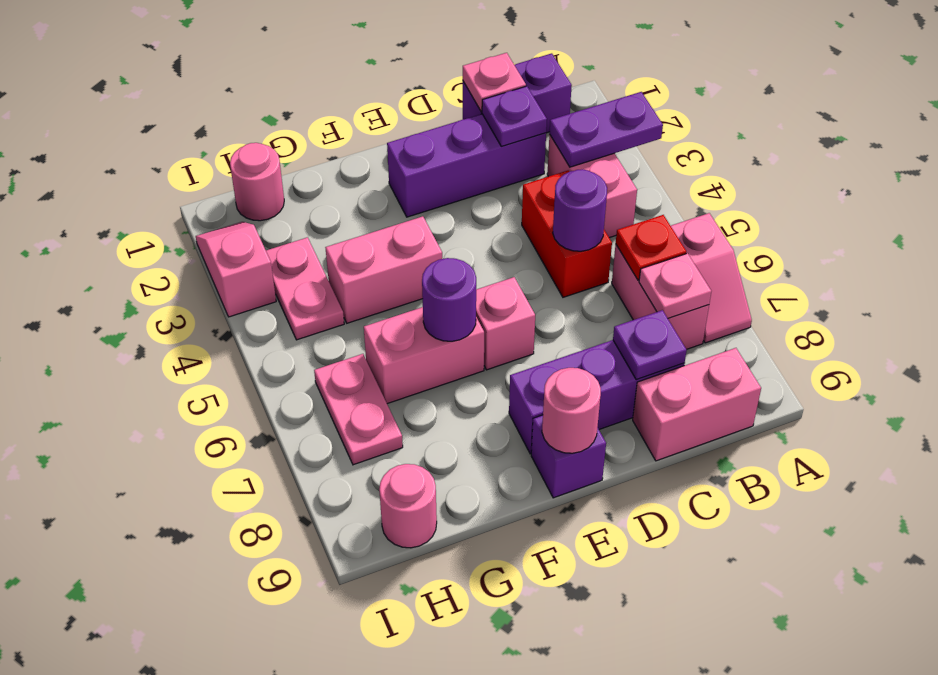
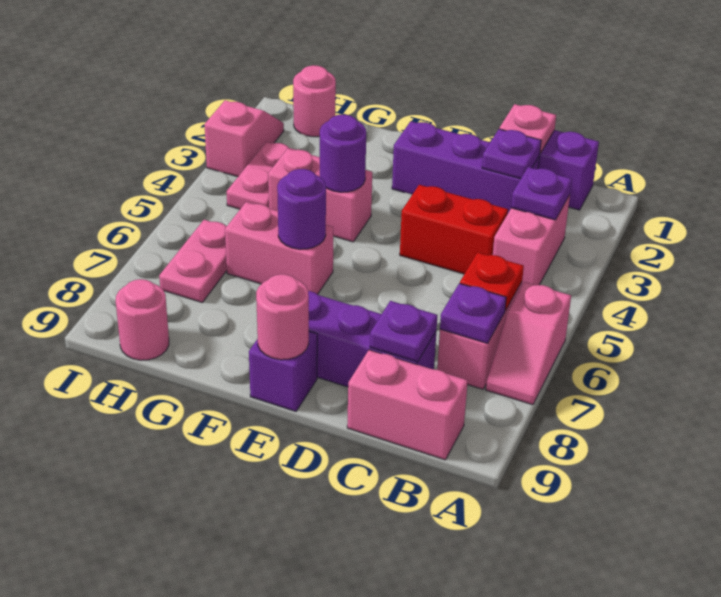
purple plate A3:B3 level 2 -> purple plate B3 level 2
pink plate B7 level 2 -> purple plate B7 level 2
red brick C4:C5 level 1 -> red brick C4:D4 level 1
purple round brick C5 level 2 -> purple round brick F4 level 2
pink brick E6 level 1 -> none

